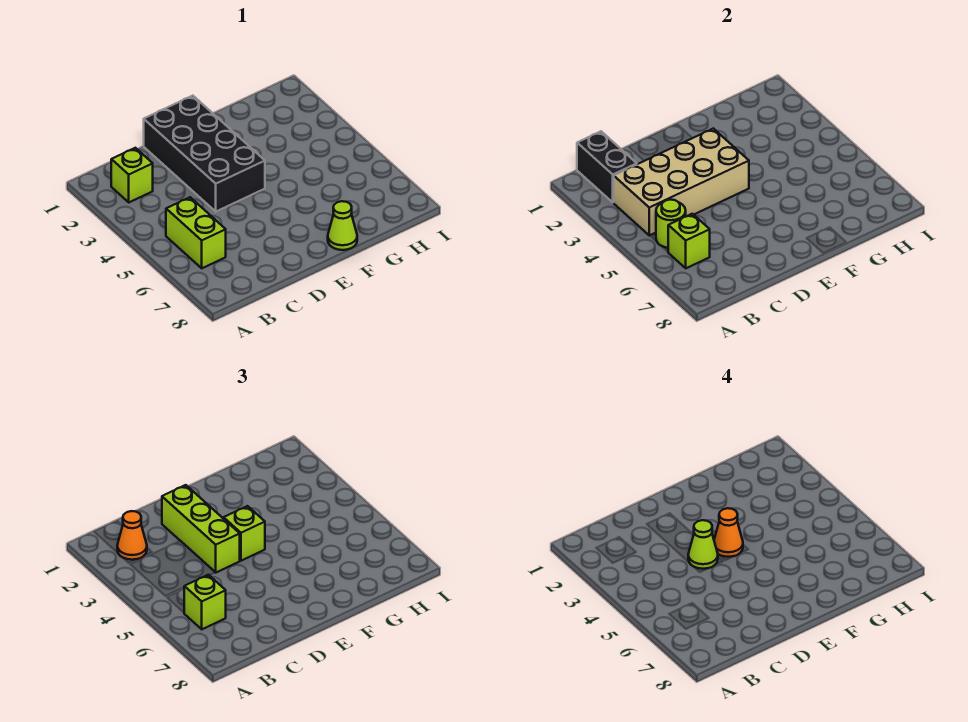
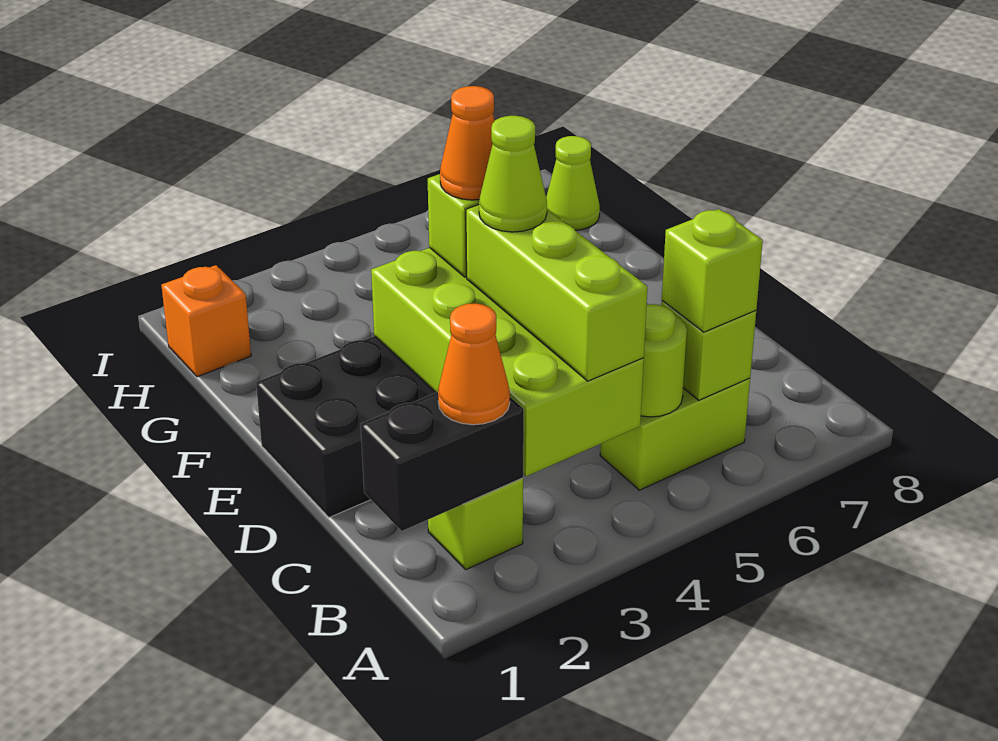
tan brick B3:E4 level 2 -> lime brick B3:E4 level 2
lime brick D2:D4 level 3 -> lime brick B4:D4 level 3
lime cone F8 level 1 -> lime cone H8 level 1
none -> orange brick H1 level 1

